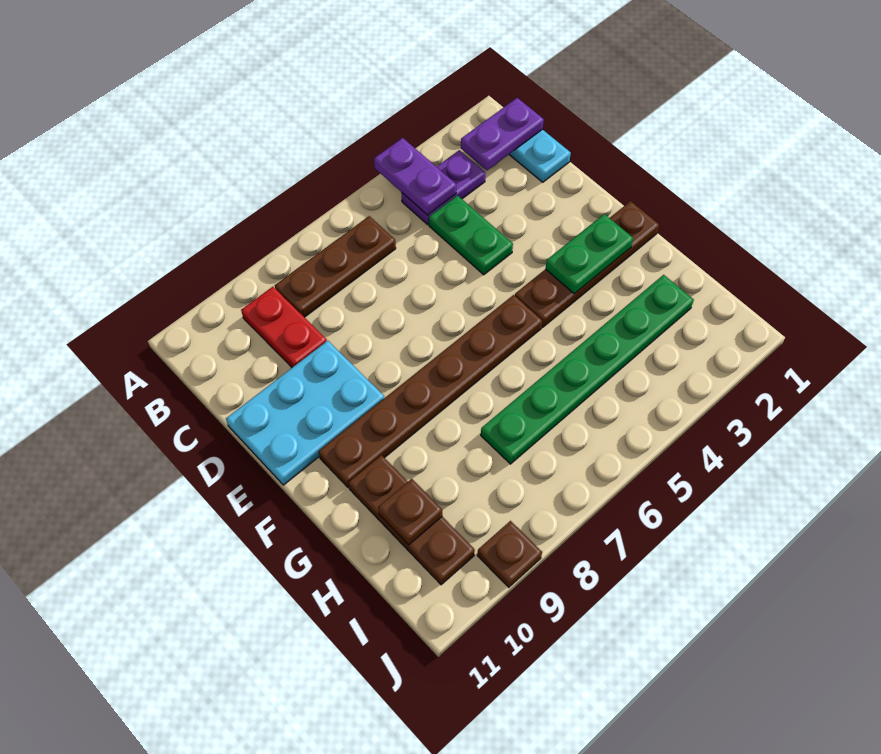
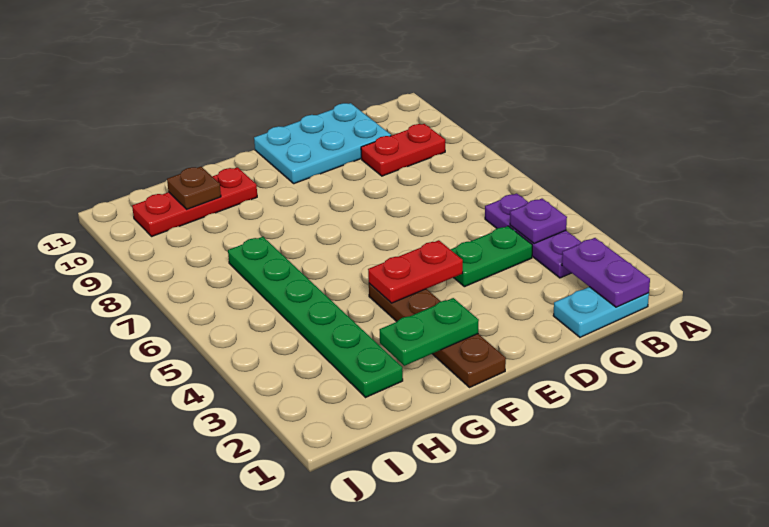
purple plate A4:B4 level 2 -> purple plate B4 level 2
purple plate B3:B4 level 1 -> purple plate B3:B5 level 1
brown plate B6:B8 level 1 -> none
cyan plate D9:E11 level 1 -> cyan plate C10:E11 level 1
none -> red plate E4:F4 level 2
green plate F2:F3 level 2 -> green plate F2:G2 level 2
brown plate F5:F10 level 1 -> none
brown plate G10:I10 level 1 -> red plate G10:I10 level 1
brown plate J9 level 1 -> none

